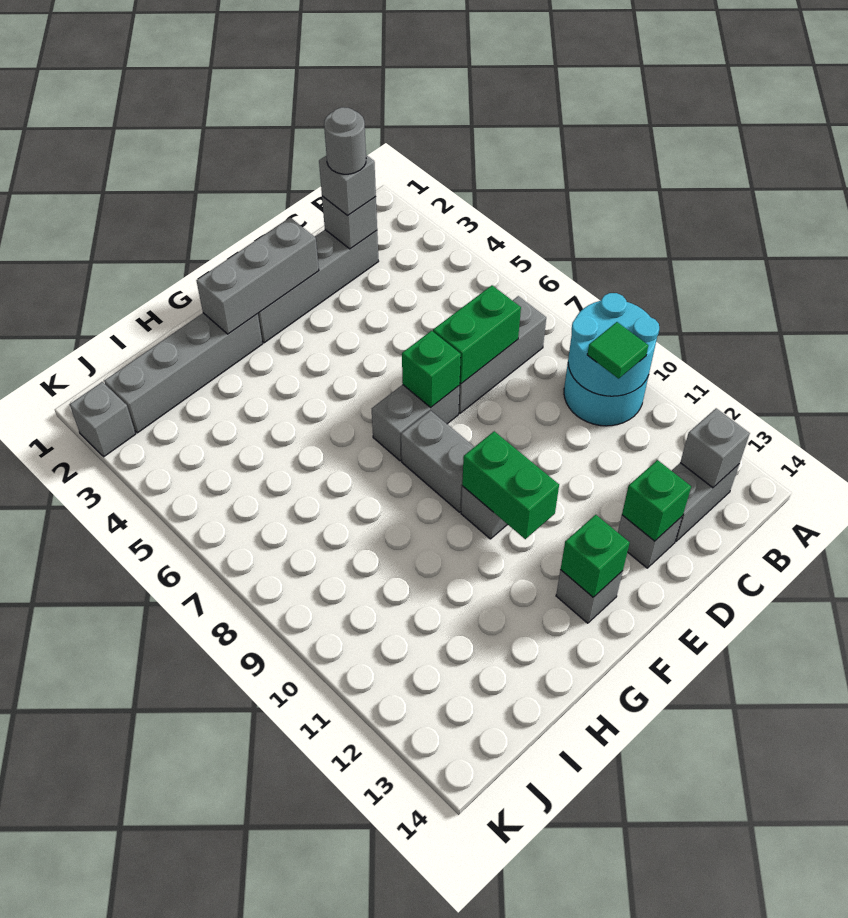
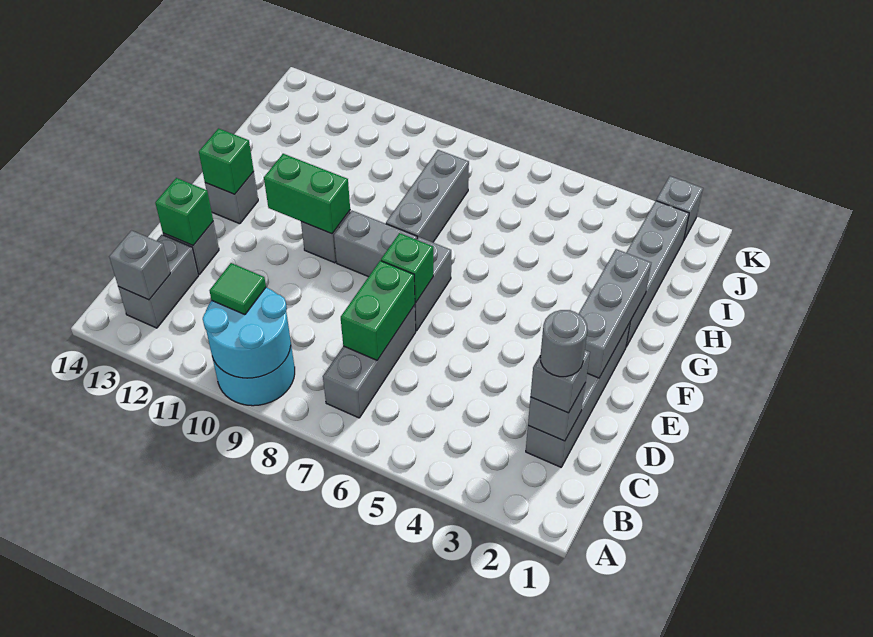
none -> grey brick G8:I8 level 1

